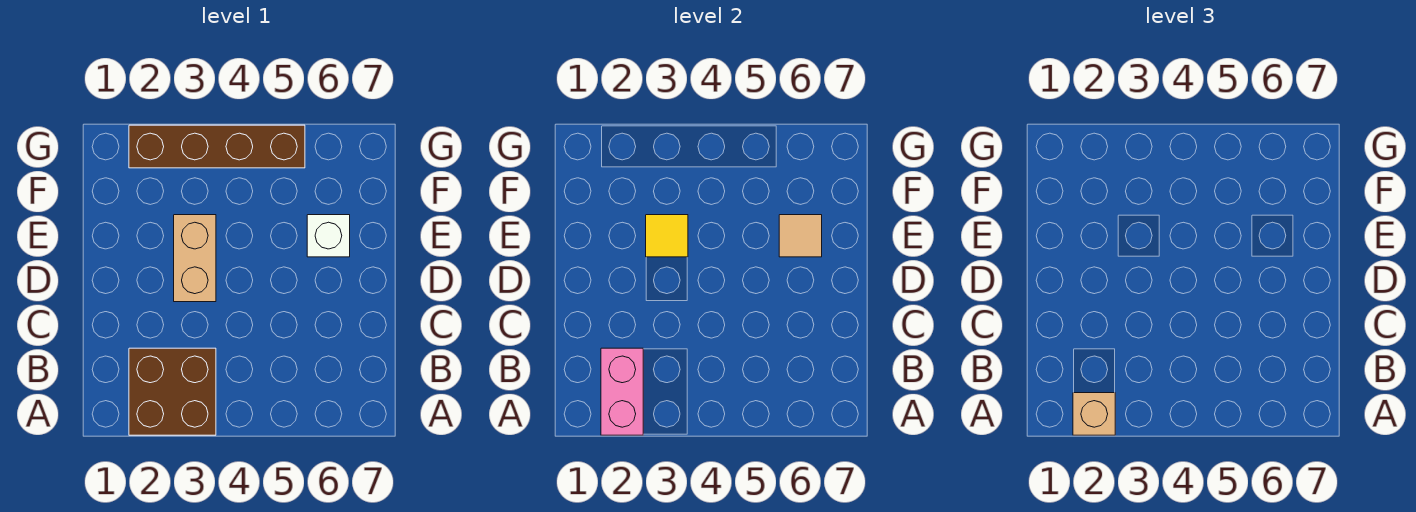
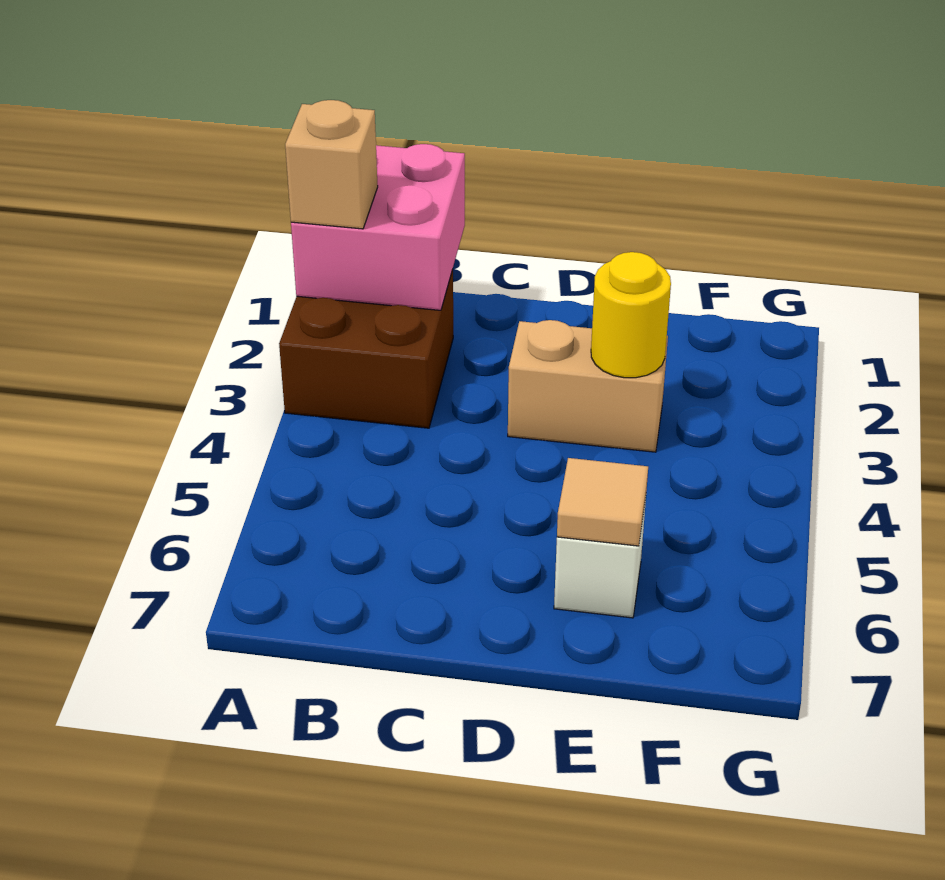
pink brick A2:B2 level 2 -> pink brick A1:B2 level 2
yellow tile E3 level 2 -> yellow round brick E3 level 2
brown brick G2:G5 level 1 -> none

